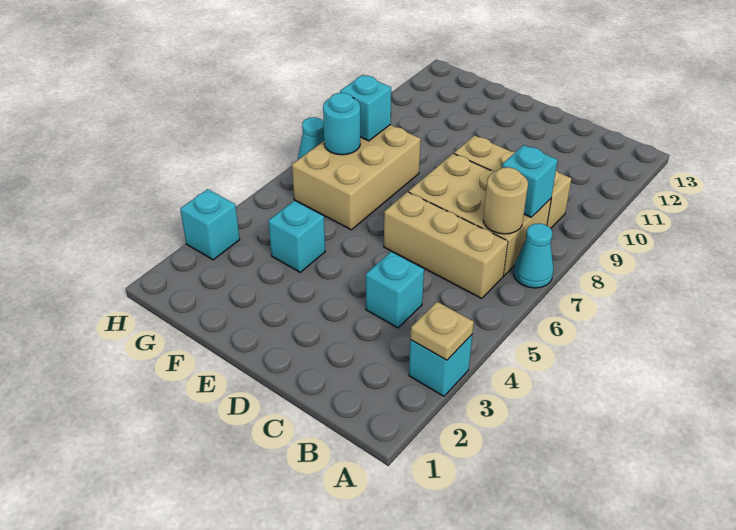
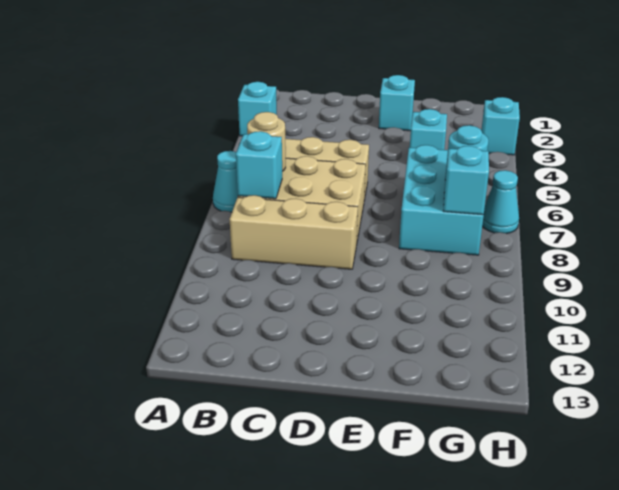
tan plate A3 level 2 -> none
cyan brick C4 level 1 -> cyan brick E2 level 1
tan brick F6:G8 level 1 -> cyan brick F6:G8 level 1

